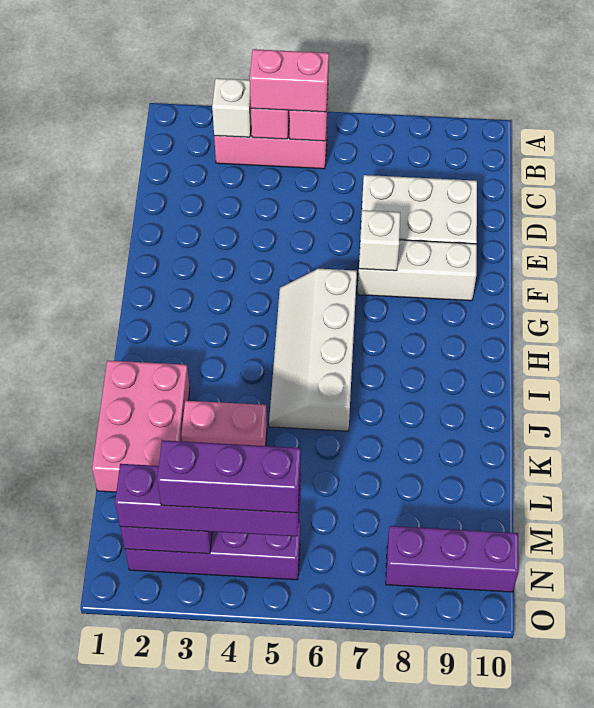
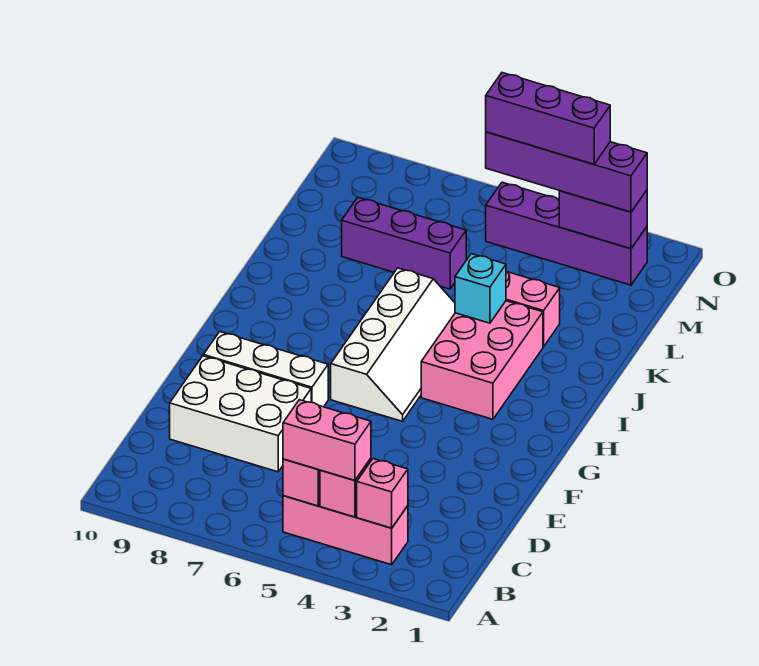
white brick B3 level 2 -> pink brick B3 level 2
white brick F7 level 2 -> none
pink brick J1:L2 level 1 -> pink brick H3:J4 level 1
none -> cyan brick J4 level 2
purple brick N8:N10 level 1 -> purple brick L6:L8 level 1

